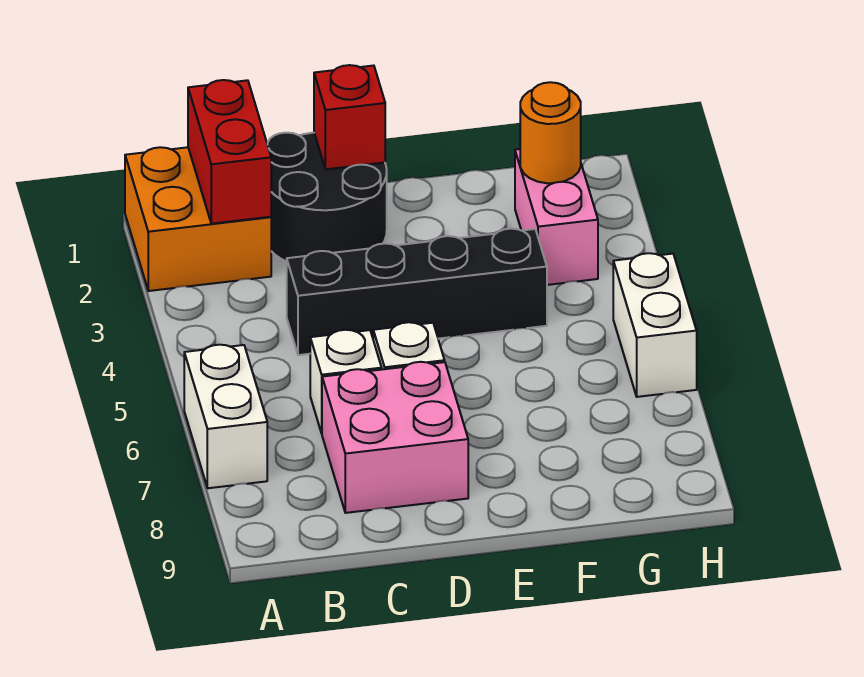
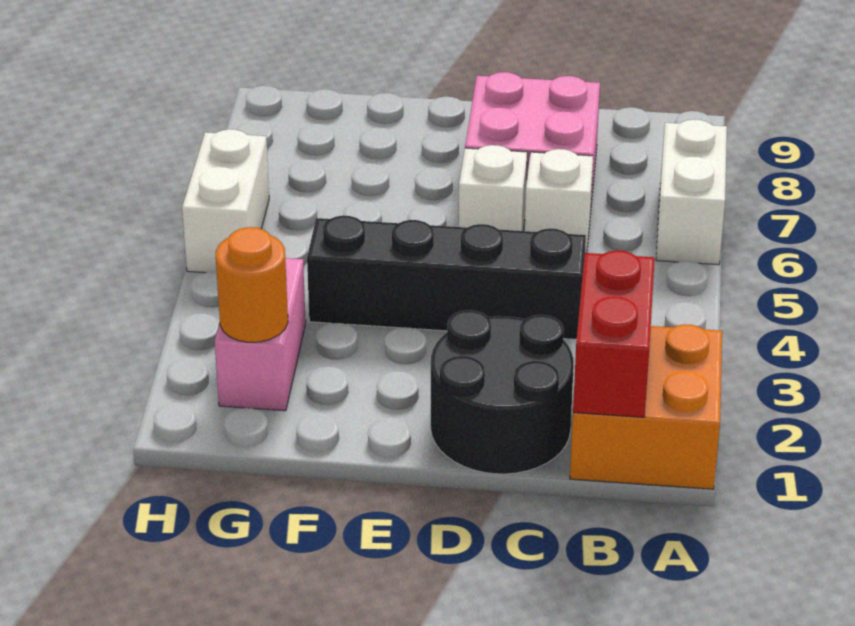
red brick D1 level 2 -> none

